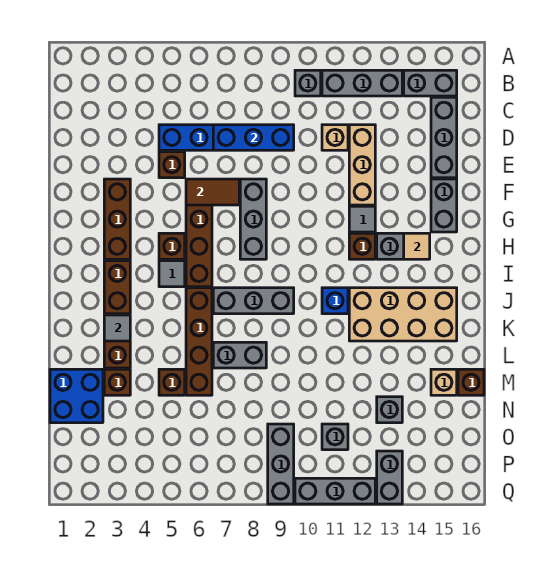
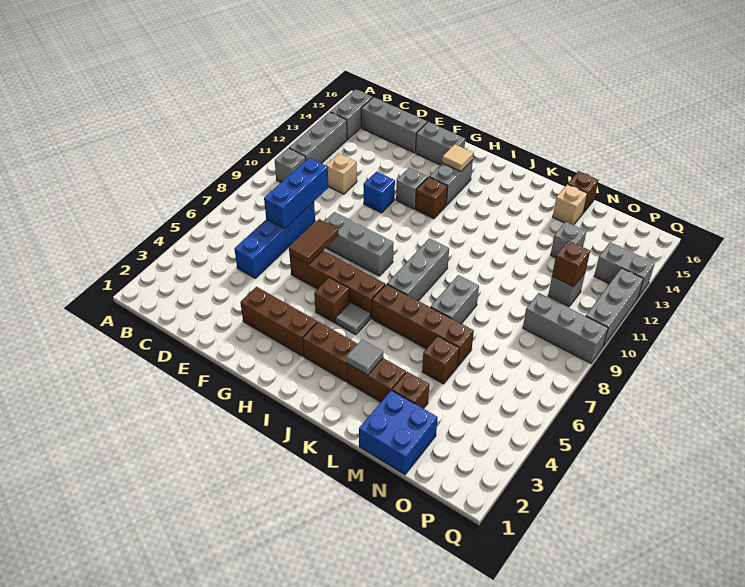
tan brick D12:F12 level 1 -> none
brown brick E5 level 1 -> brown brick O11 level 2
grey tile G12 level 1 -> grey brick G12 level 1
blue brick J11 level 1 -> blue brick F11 level 1
tan brick J12:K15 level 1 -> none

